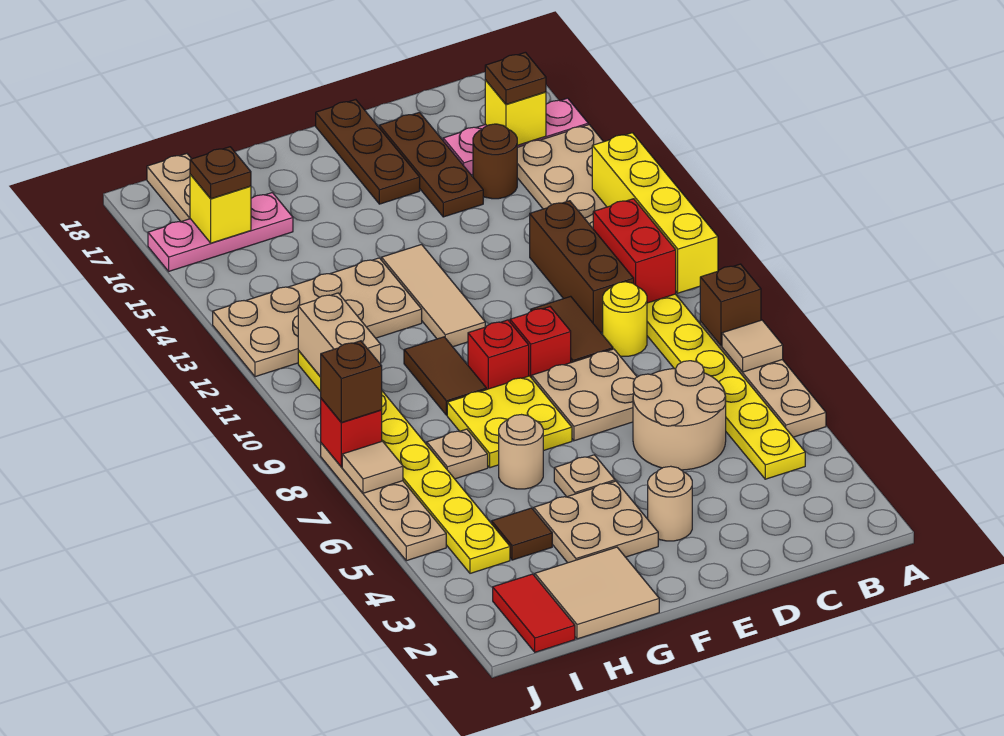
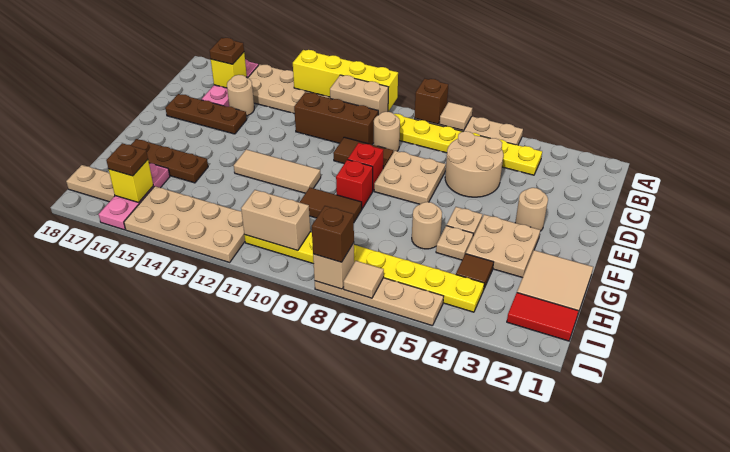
red brick B10:B11 level 2 -> tan brick B10:B11 level 2
yellow round brick C9 level 1 -> tan round brick C9 level 1
brown round brick C15 level 1 -> tan round brick C15 level 1
brown plate E16:E18 level 1 -> brown plate G15:G17 level 1
yellow plate F7:G8 level 1 -> none
tan plate G12:J13 level 1 -> tan plate I12:J15 level 1
tan plate H7 level 1 -> tan plate G5 level 1
red brick J8 level 2 -> tan brick J8 level 2

